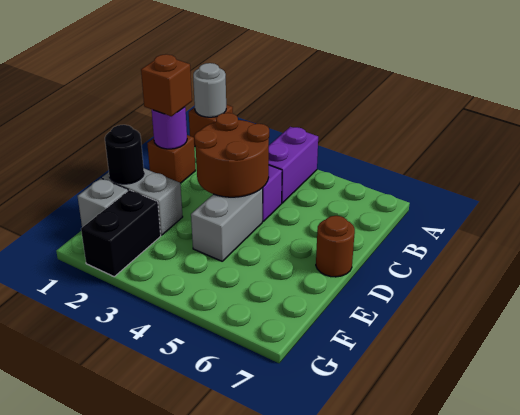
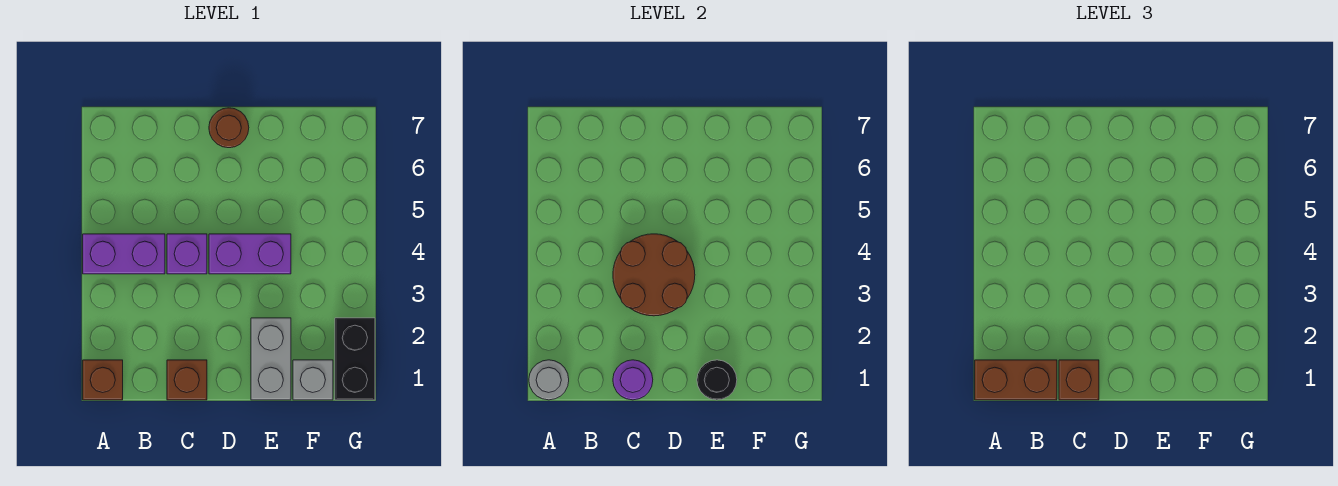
none -> brown brick A1:B1 level 3
grey brick D4:E4 level 1 -> purple brick D4:E4 level 1
black brick F2:G2 level 1 -> black brick G1:G2 level 1

